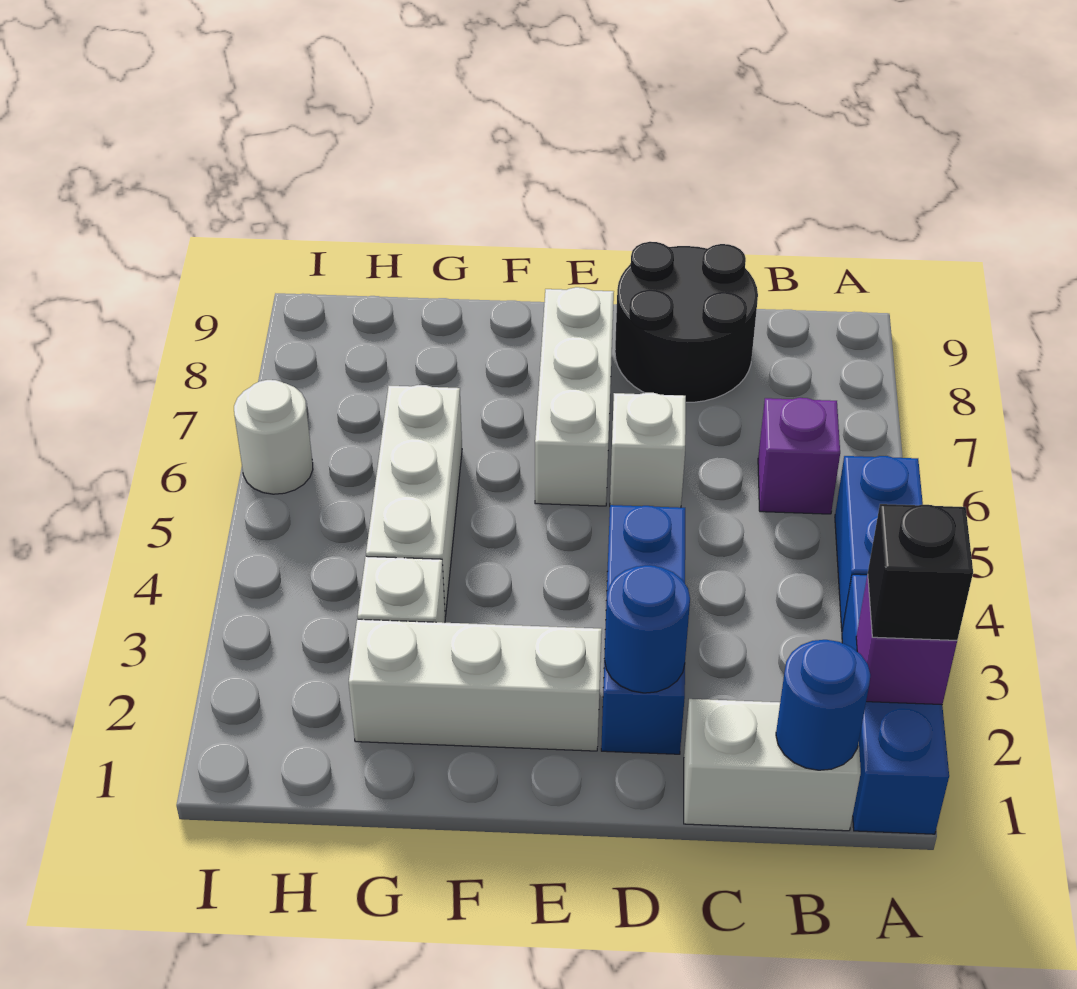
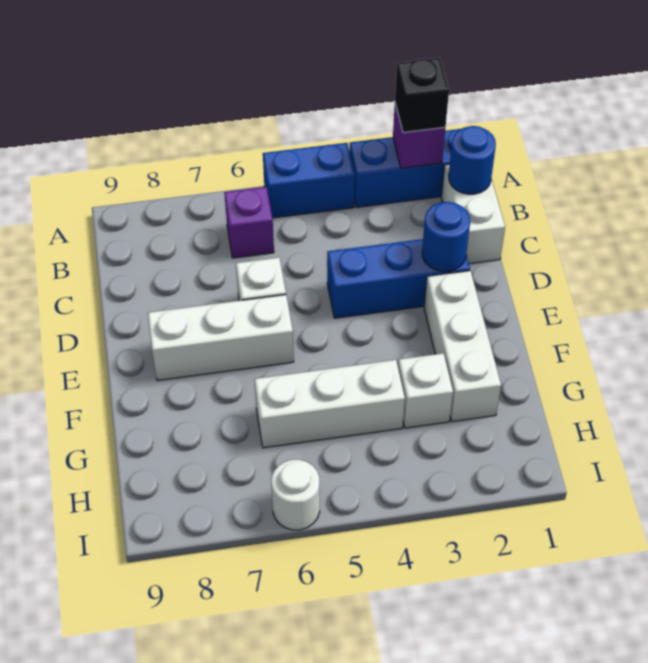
black round brick C8:D9 level 1 -> none

